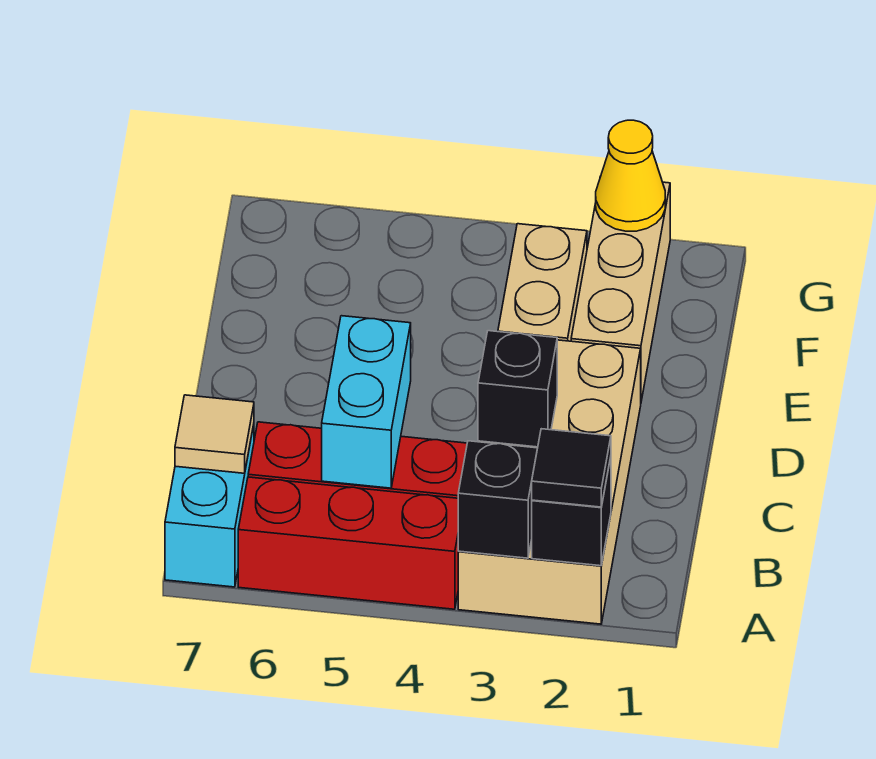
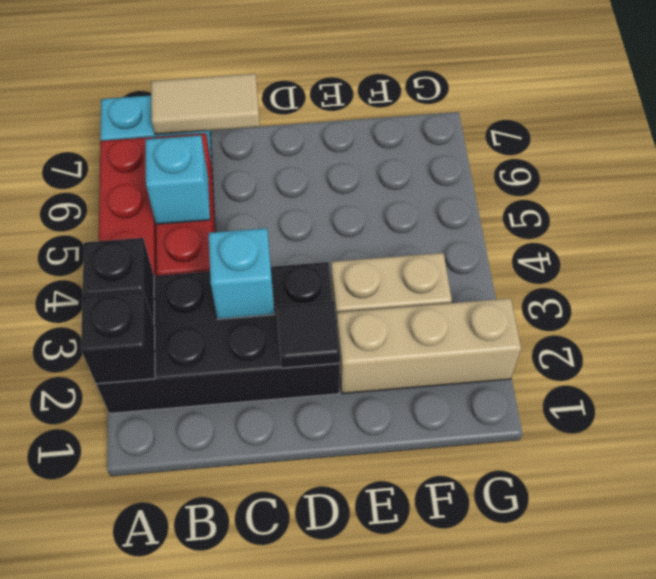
tan brick A2:D3 level 1 -> black brick A2:D3 level 1
black tile A2 level 3 -> black tile D2 level 2
cyan brick B5:C5 level 2 -> cyan brick B5 level 2
tan tile B7 level 2 -> tan tile B7:C7 level 2
black brick C3 level 2 -> cyan brick C3 level 2
yellow cone G2 level 2 -> none

